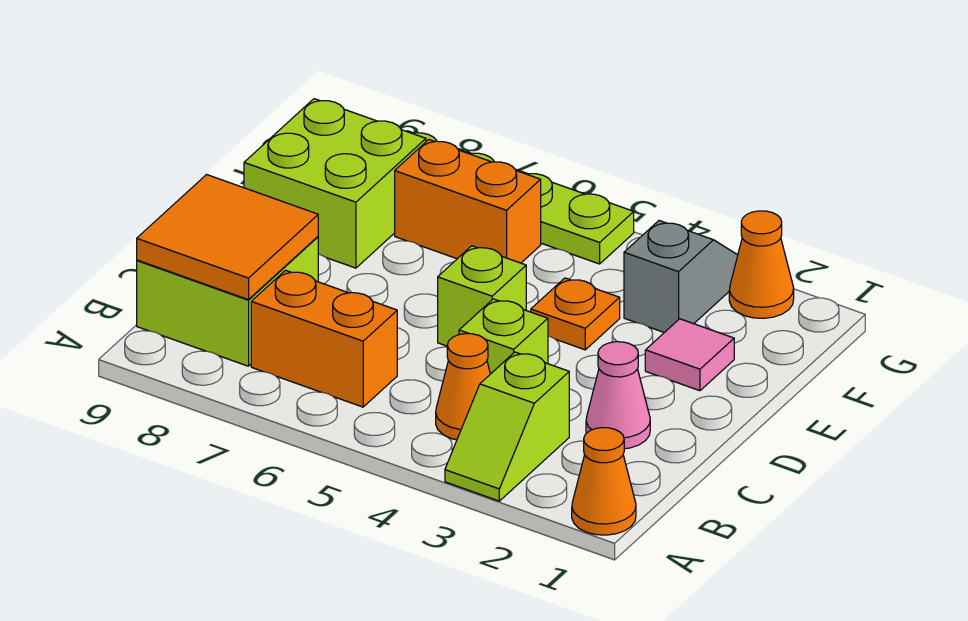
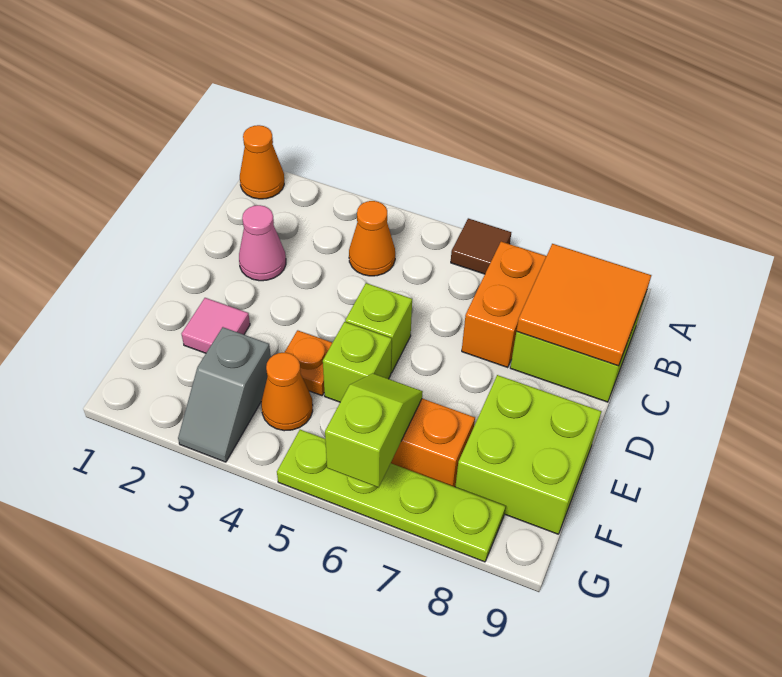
lime slope A3:B3 level 1 top B -> lime slope F6:G6 level 2 top G
none -> brown tile A6 level 1
orange brick B6:B7 level 1 -> orange brick B7:C7 level 1
lime brick C4 level 1 -> lime brick E5 level 1
orange cone G2 level 1 -> orange cone F4 level 1

